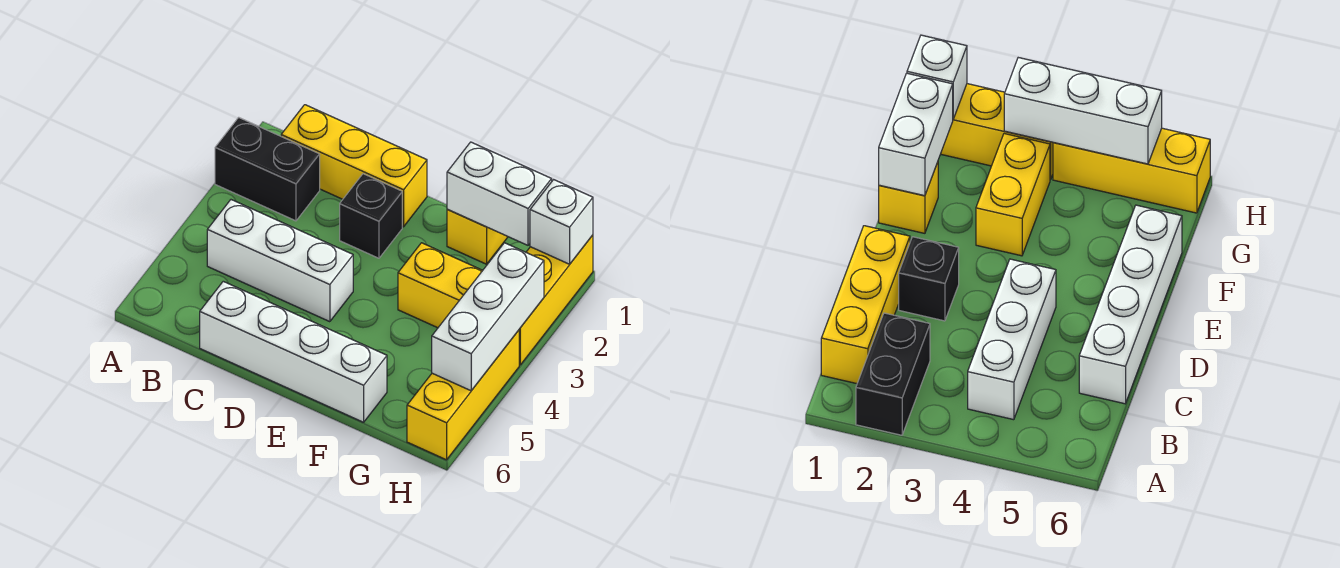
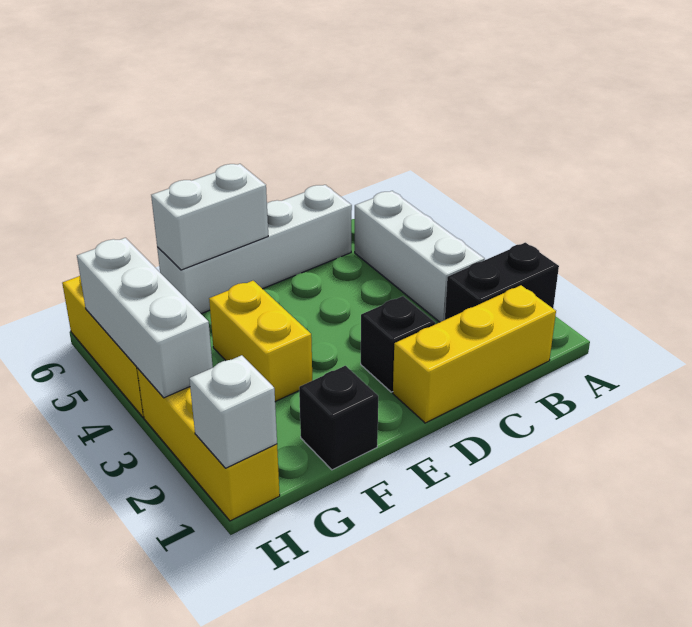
white brick B4:D4 level 1 -> white brick B3:B5 level 1
yellow brick F1 level 1 -> black brick F1 level 1
white brick F1:G1 level 2 -> white brick E6:F6 level 2
yellow brick F3:G3 level 1 -> yellow brick F3:F4 level 1

